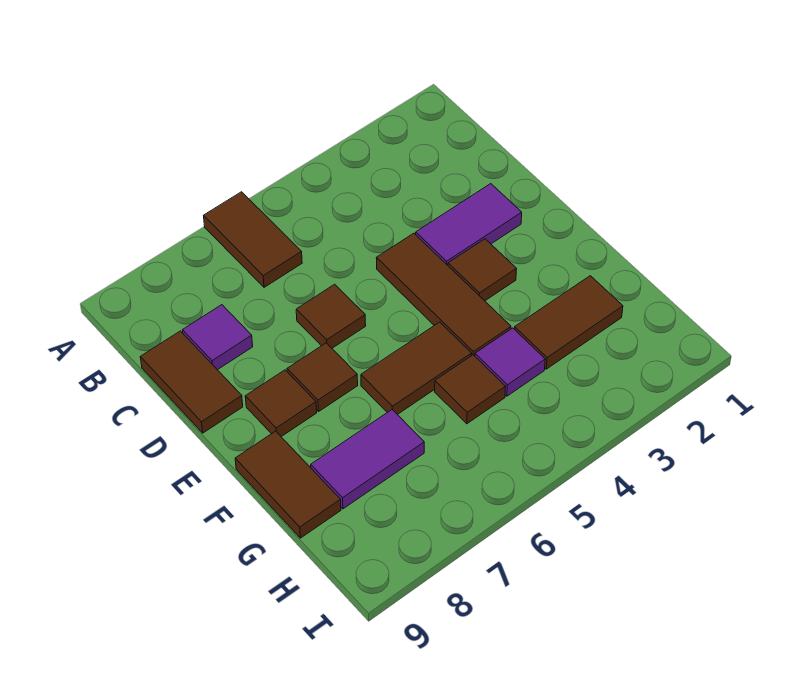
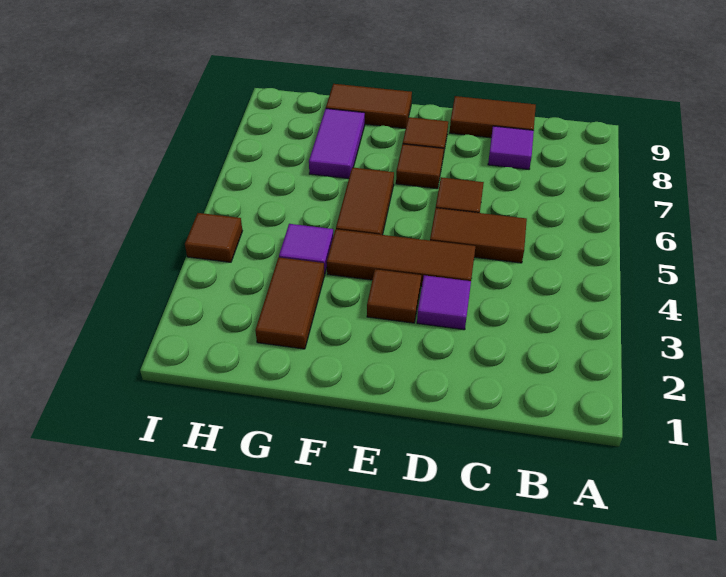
brown tile A6:B6 level 1 -> brown tile C5:D5 level 1
purple tile D2:D3 level 1 -> purple tile D3 level 1
brown tile G5 level 1 -> brown tile I4 level 1

